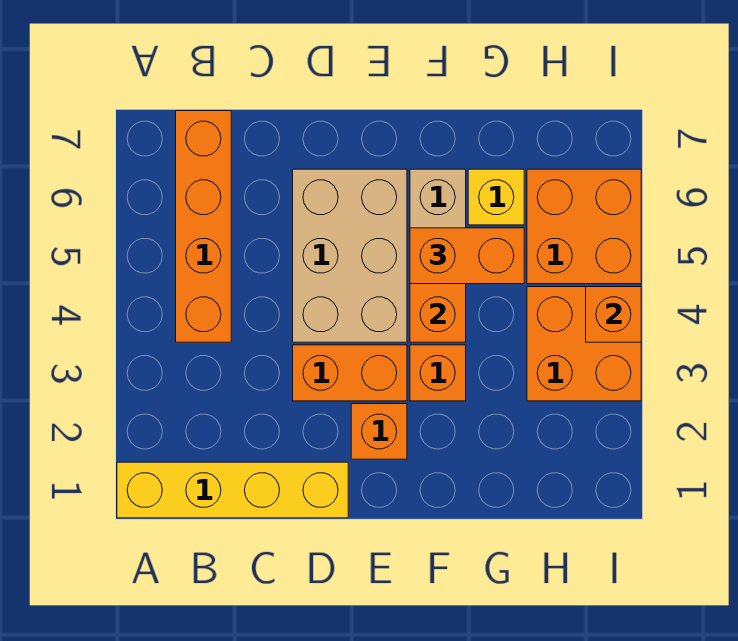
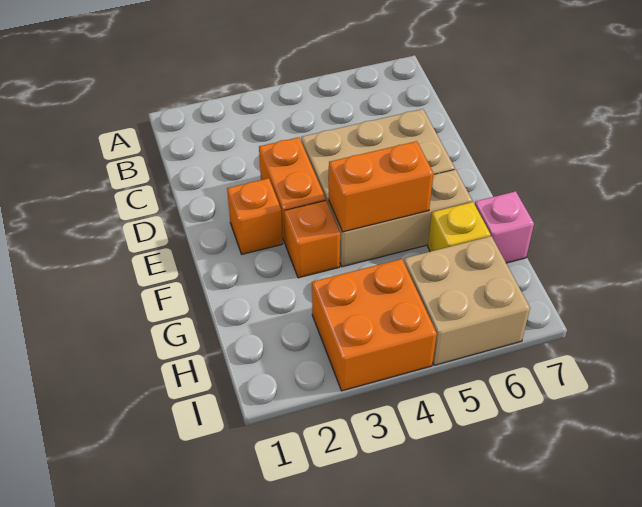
yellow brick A1:D1 level 1 -> none
orange brick B4:B7 level 1 -> none
orange brick F5:G5 level 3 -> none
none -> pink brick G7 level 1
orange brick H5:I6 level 1 -> tan brick H5:I6 level 1
orange brick I4 level 2 -> none

